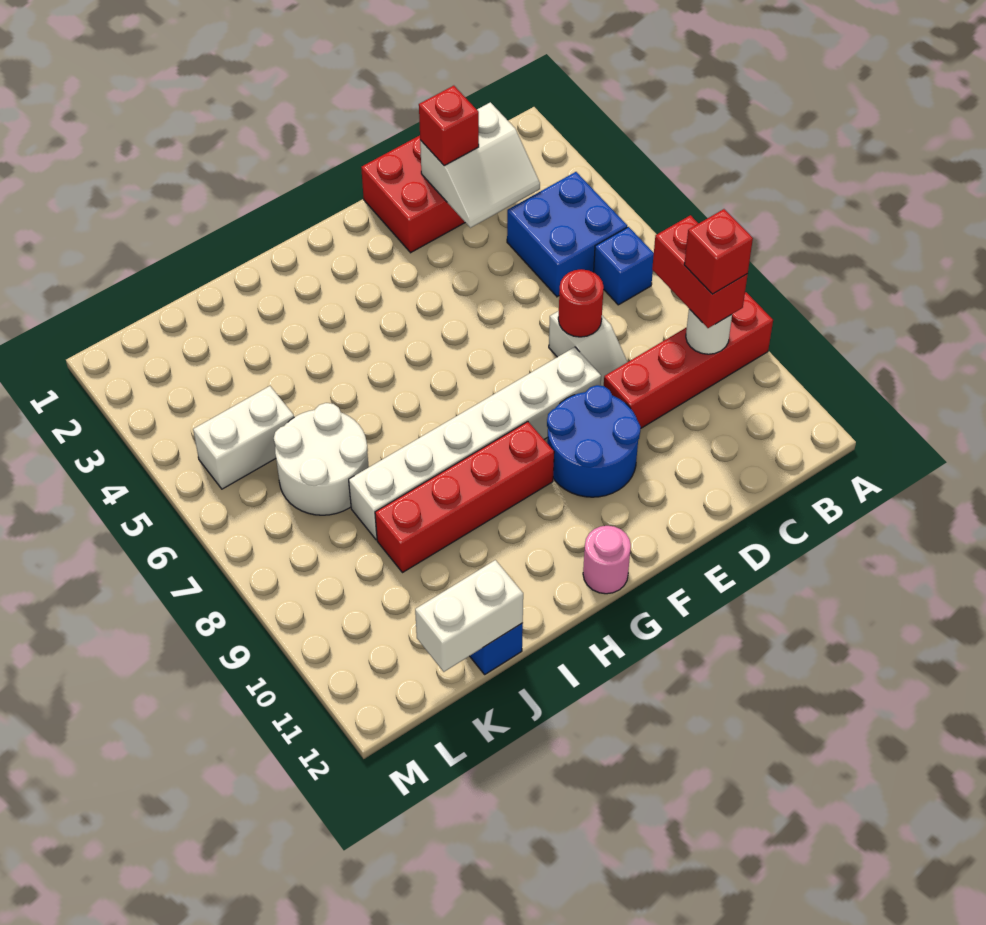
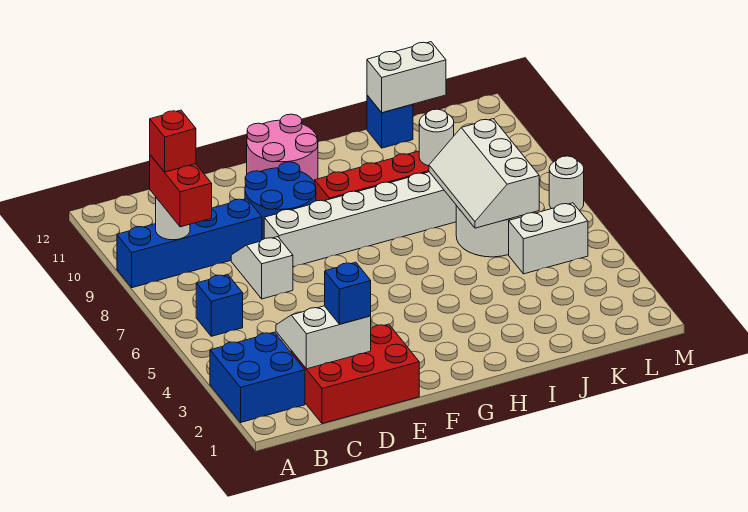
red brick A9:D9 level 1 -> blue brick A9:D9 level 1
blue brick B4:C5 level 1 -> blue brick A2:B3 level 1
red brick D2 level 3 -> blue brick D2 level 3
red round brick D7 level 2 -> none
pink round brick G12 level 1 -> pink round brick F11:G12 level 1
none -> white slope J6:K8 level 2 top K
none -> white round brick J9 level 2
none -> white round brick M7 level 1

